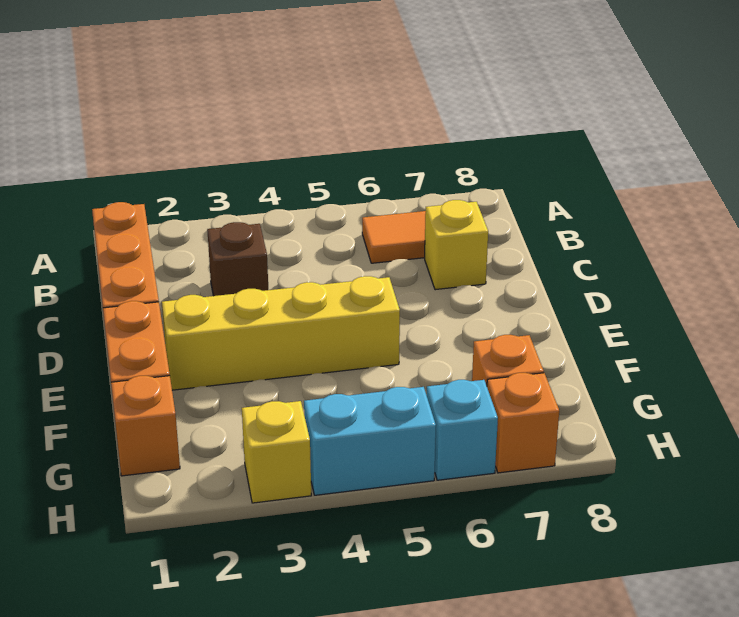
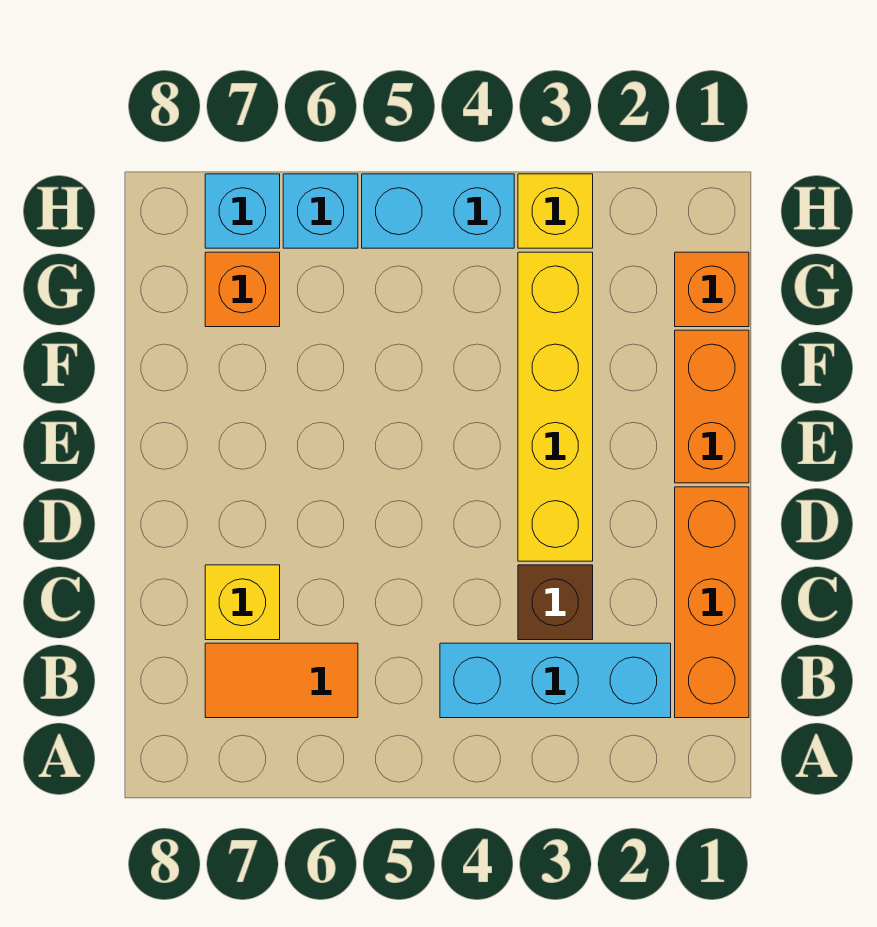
none -> cyan brick B2:B4 level 1
yellow brick E2:E5 level 1 -> yellow brick D3:G3 level 1
orange brick H7 level 1 -> cyan brick H7 level 1

